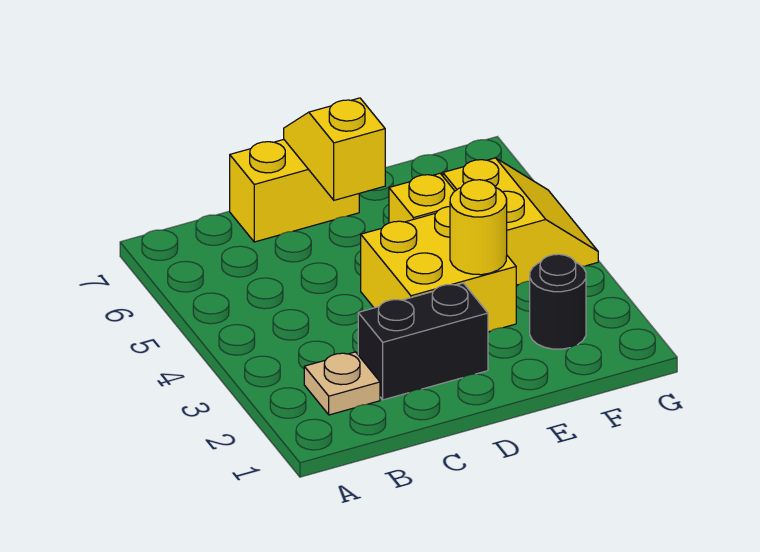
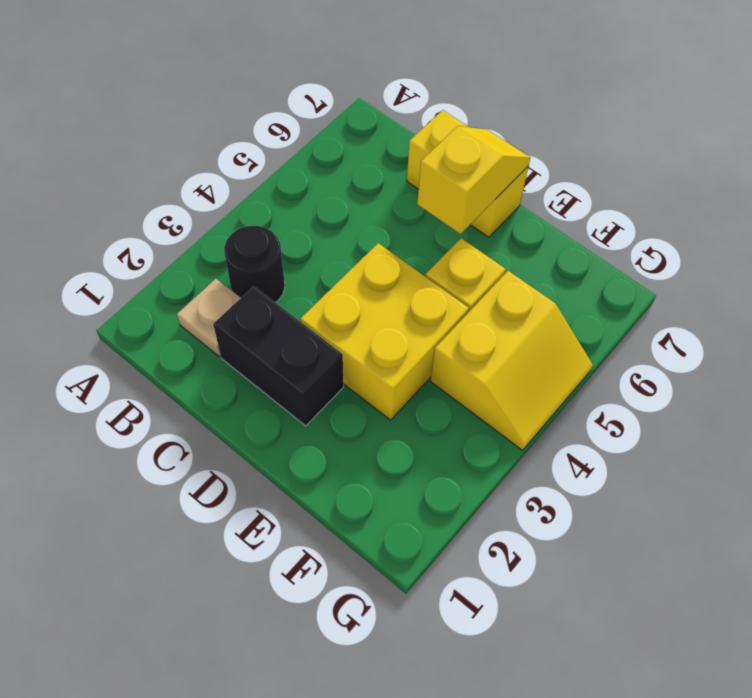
yellow round brick E3 level 2 -> none
black round brick F2 level 1 -> black round brick B3 level 1

